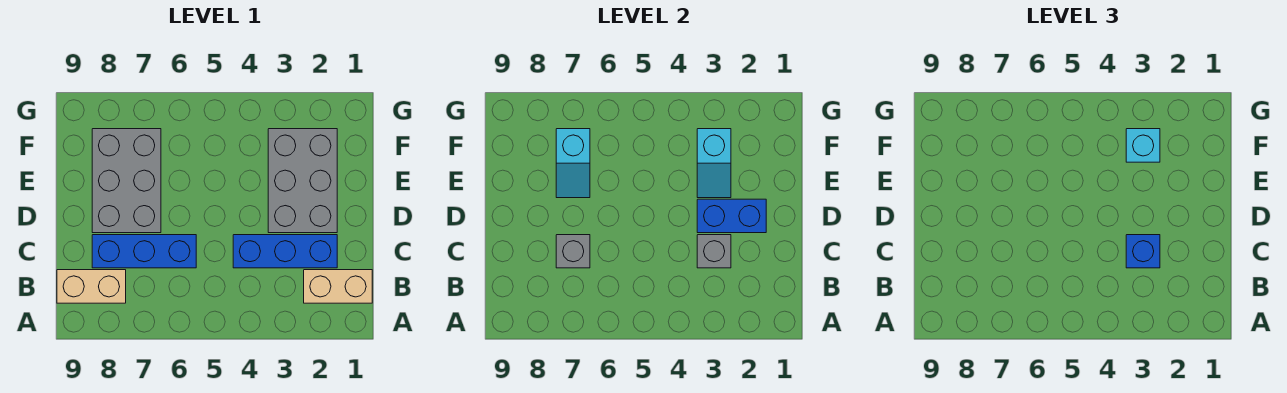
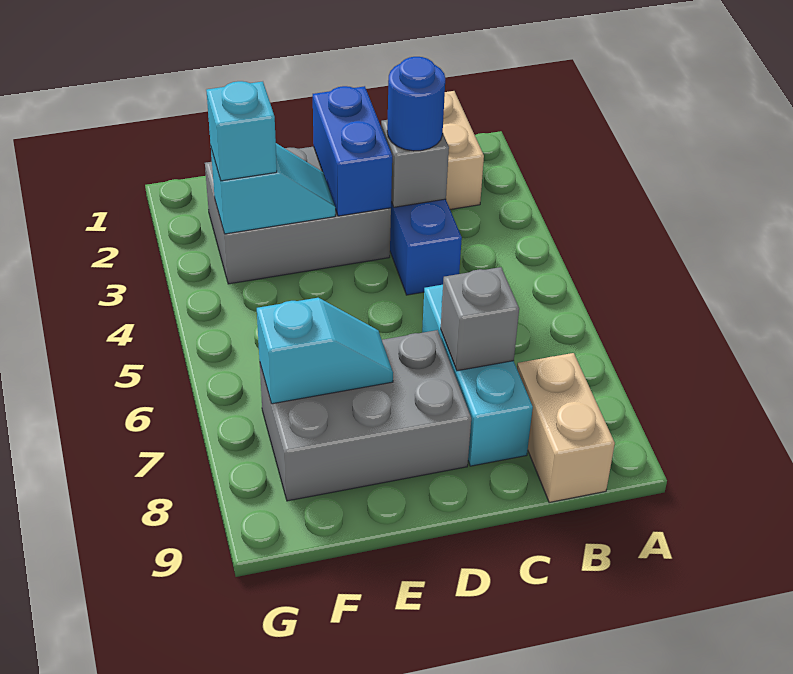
blue brick C3 level 3 -> blue round brick C3 level 3
blue brick C6:C8 level 1 -> cyan brick C6:C8 level 1

